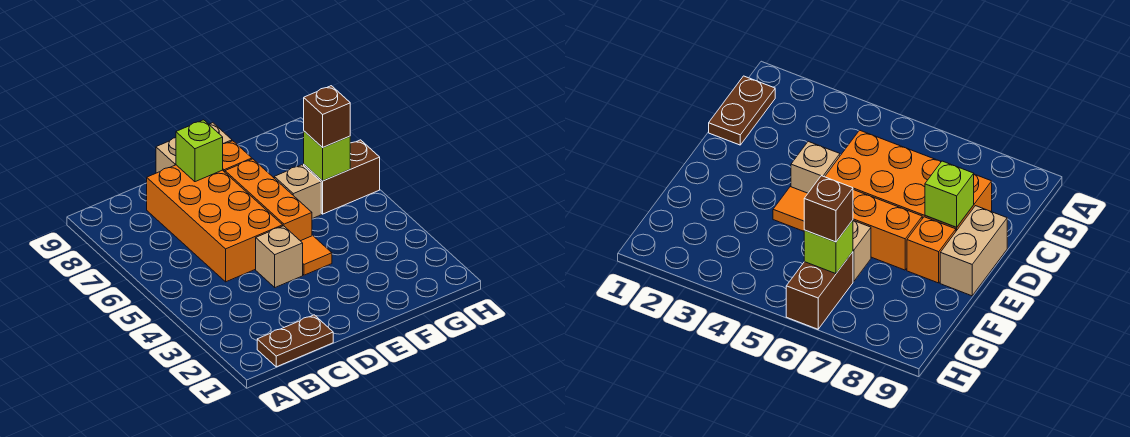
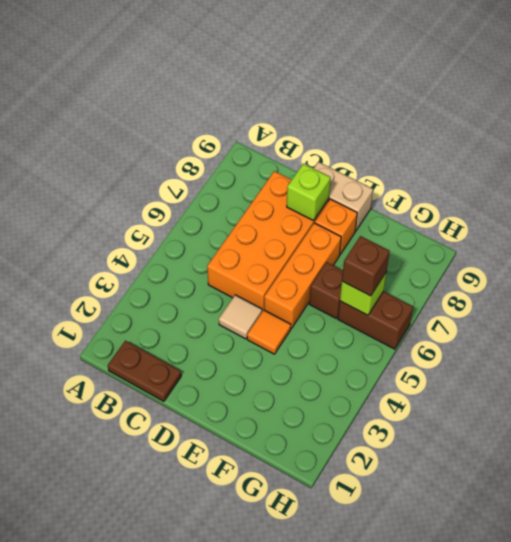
tan brick D4 level 1 -> tan tile D4 level 1
tan brick F6 level 1 -> brown brick F6 level 1

